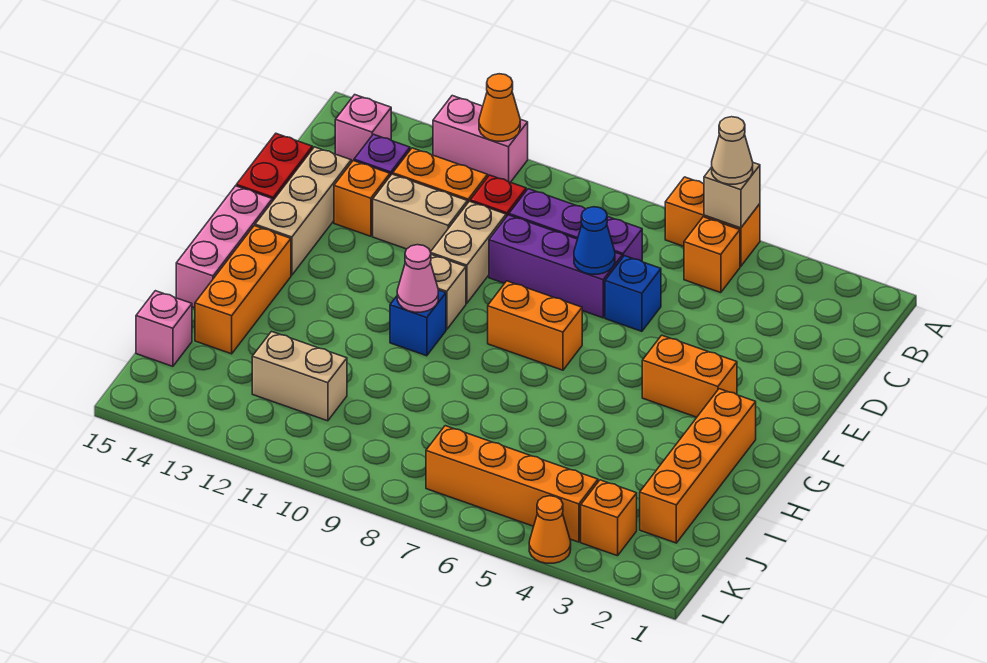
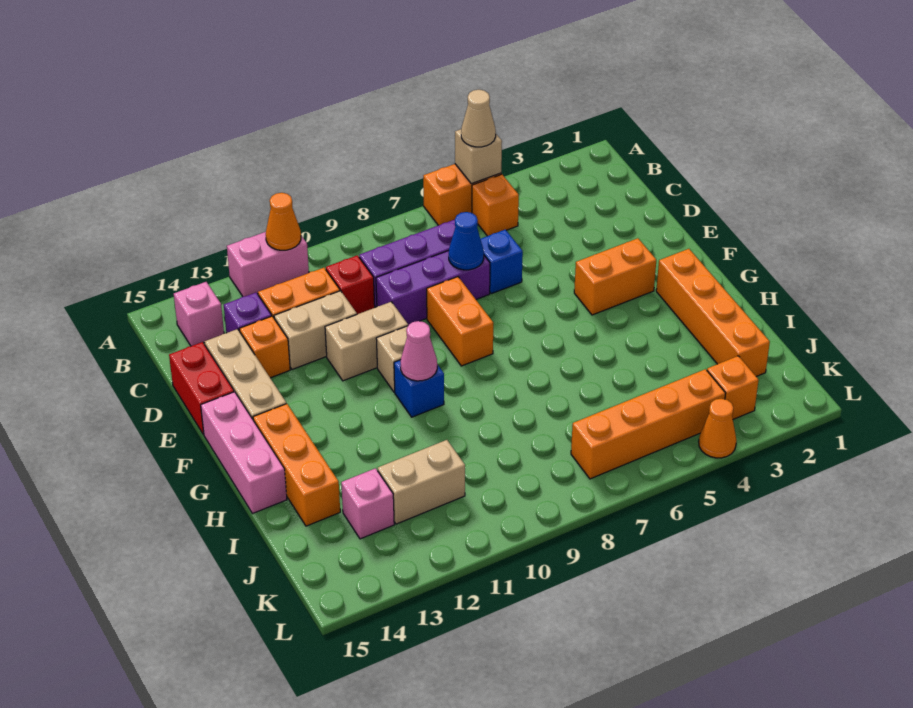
tan brick D10:E10 level 1 -> tan brick E10:E11 level 1
orange brick F7:F8 level 1 -> orange brick E8:F8 level 1
pink brick J15 level 1 -> pink brick J13 level 1

